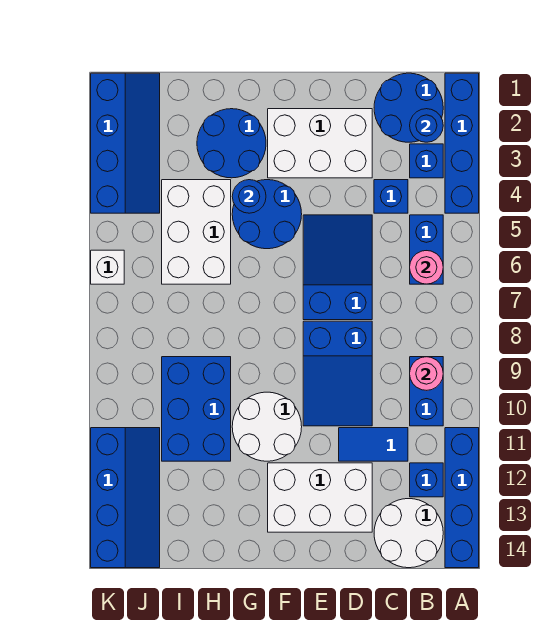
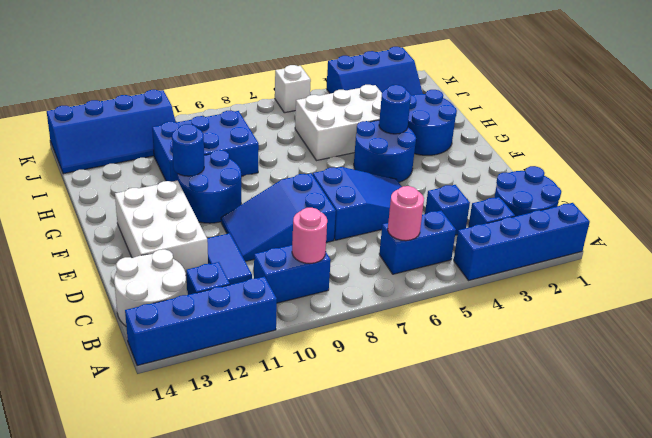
blue round brick B2 level 2 -> blue round brick G11 level 2
white brick D2:F3 level 1 -> none
white round brick F10:G11 level 1 -> blue round brick F10:G11 level 1
blue slope J1:K4 level 1 top K -> blue slope J2:K4 level 1 top K

